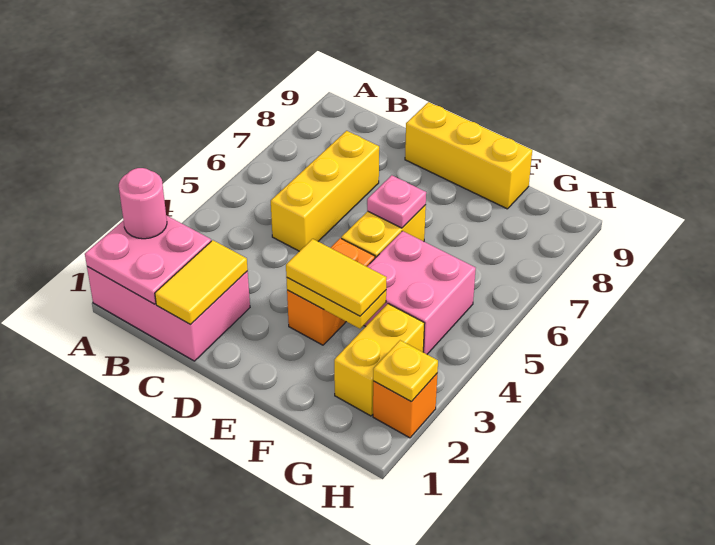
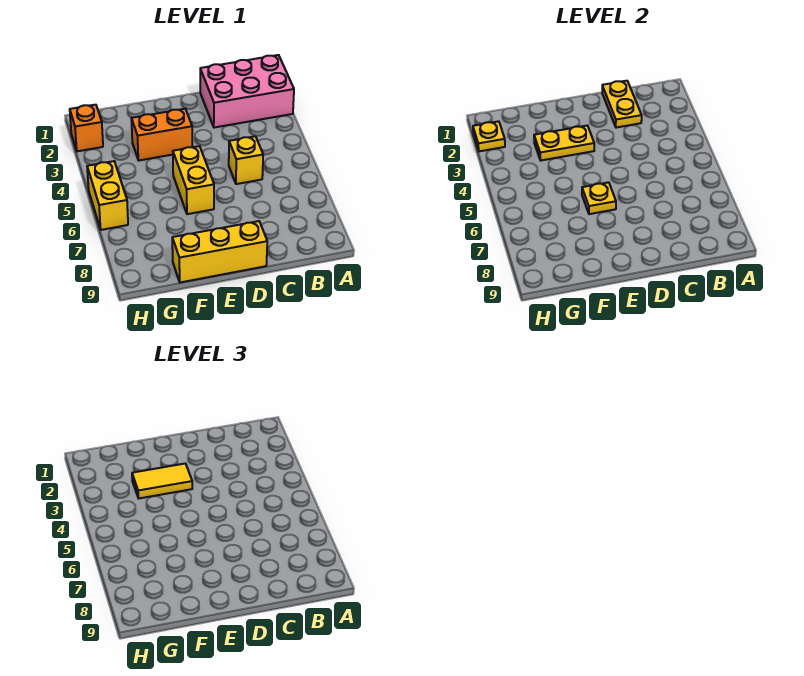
pink plate A1:B2 level 2 -> none
pink round brick A2 level 3 -> none
yellow tile C1:C2 level 2 -> yellow plate C1:C2 level 2
yellow brick C5:C7 level 1 -> yellow brick C5 level 1
orange brick E3:E4 level 1 -> orange brick E3:F3 level 1
pink plate E6 level 2 -> yellow plate E6 level 2
pink brick F4:G5 level 1 -> none
yellow brick G2:G3 level 1 -> yellow brick H5:H6 level 1

